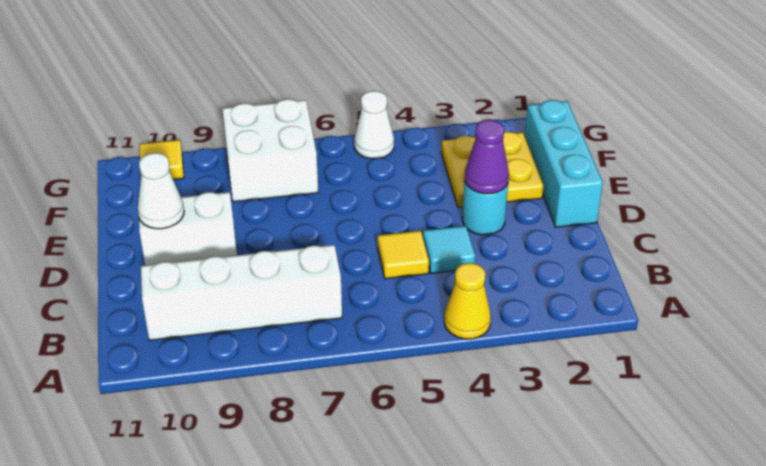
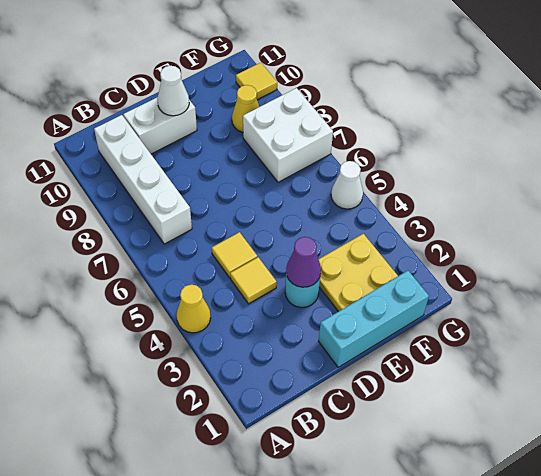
cyan tile C4 level 1 -> yellow tile C4 level 1
white brick D9:D10 level 1 -> white brick C10:D10 level 1
none -> yellow cone F9 level 1

